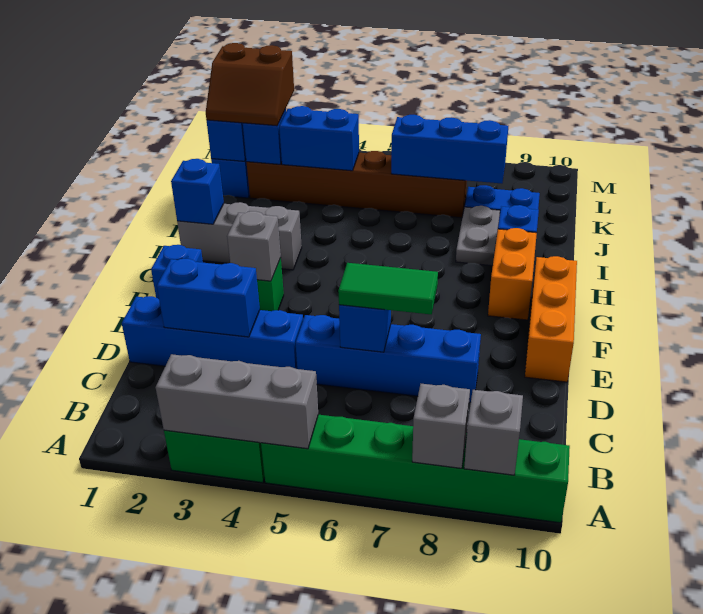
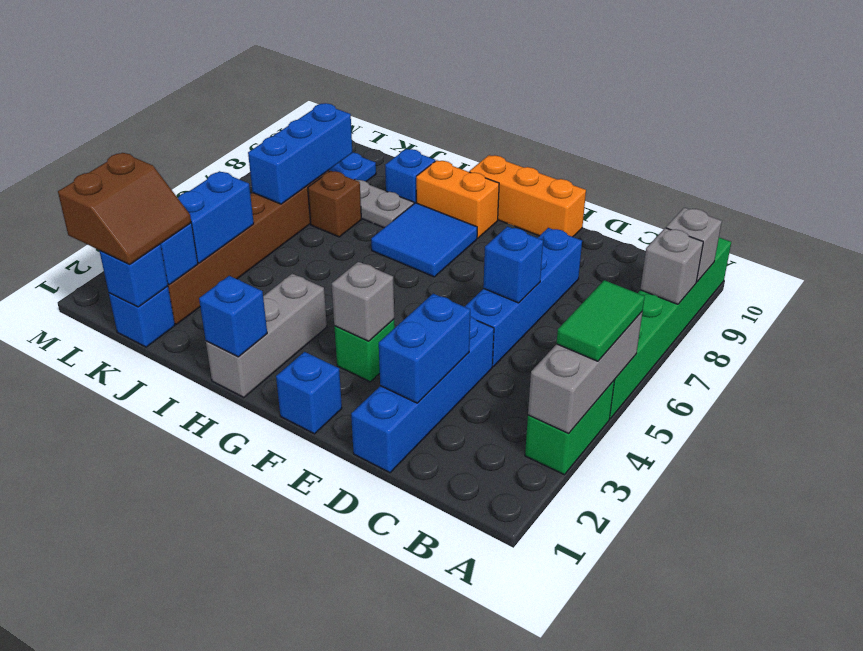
green tile D6:D7 level 3 -> green tile A4:A5 level 3
none -> blue tile G7:H8 level 1
none -> brown brick J7 level 1

